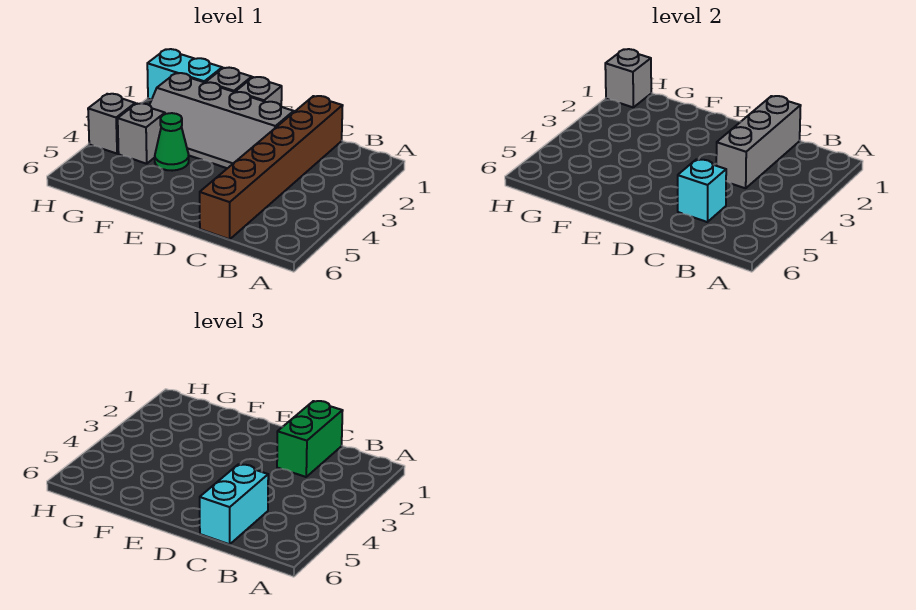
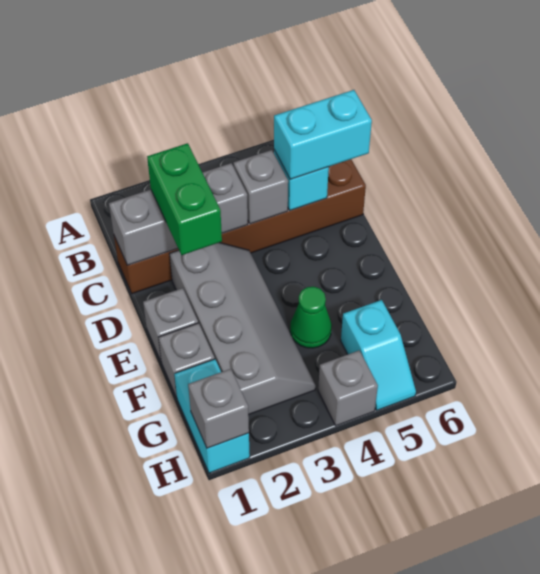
green brick C1:C2 level 3 -> green brick C2:D2 level 3
grey brick G4 level 1 -> grey brick C4 level 2
none -> cyan slope G5:H5 level 1 top G

